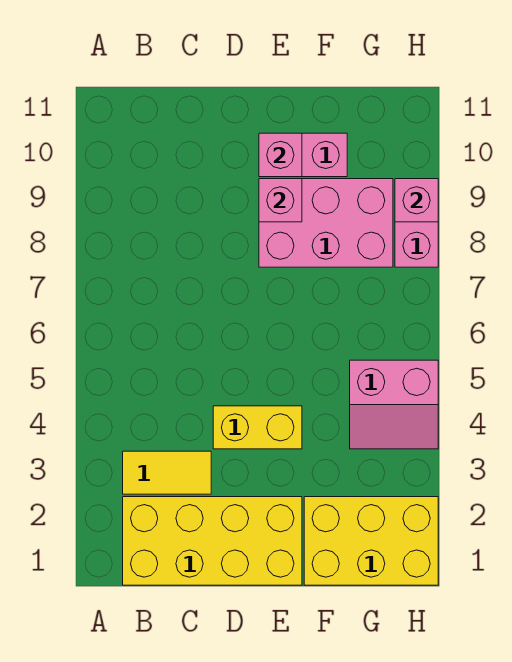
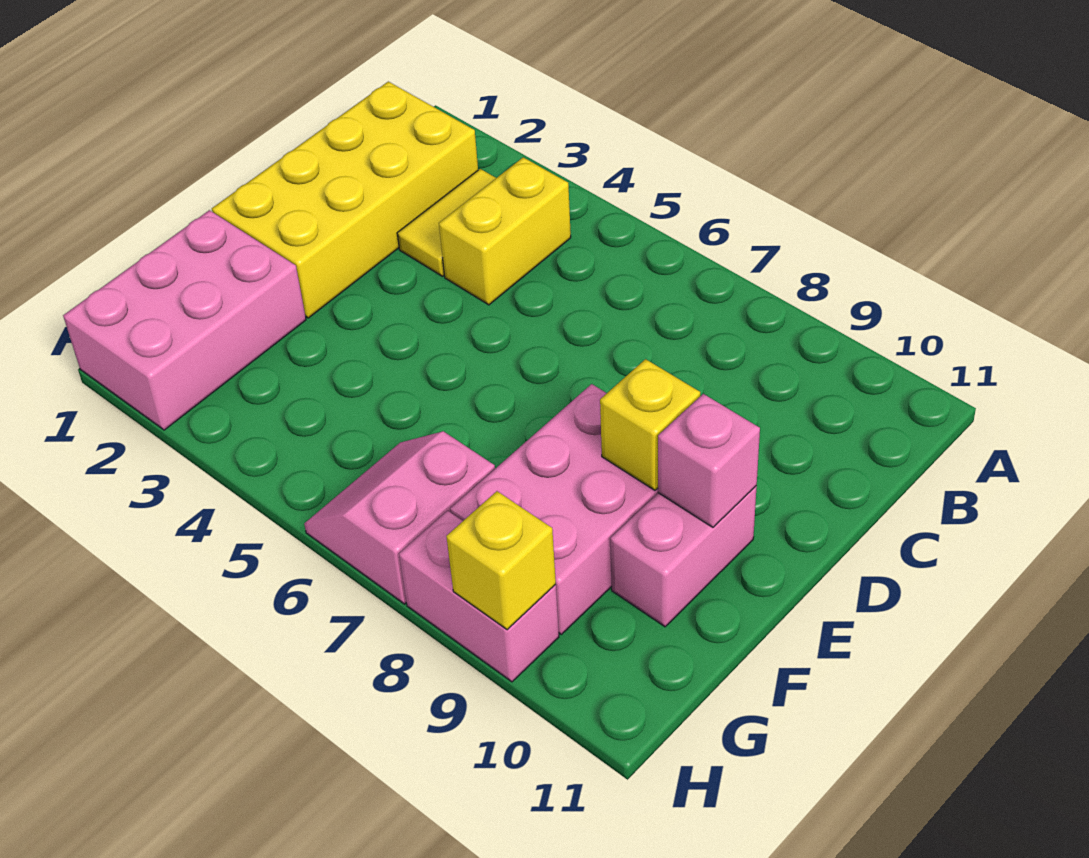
yellow brick D4:E4 level 1 -> yellow brick B4:C4 level 1
pink brick E9 level 2 -> yellow brick E9 level 2
yellow brick F1:H2 level 1 -> pink brick F1:H2 level 1
pink slope G4:H5 level 1 top 5 -> pink slope G6:H7 level 1 top 7
pink brick H9 level 2 -> yellow brick H9 level 2

